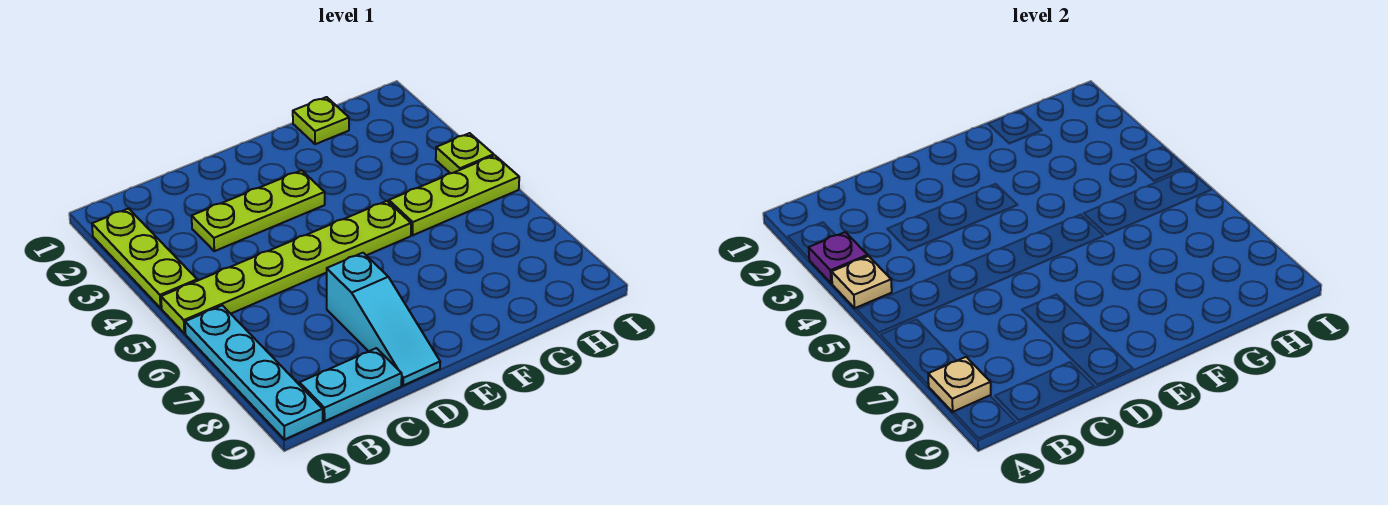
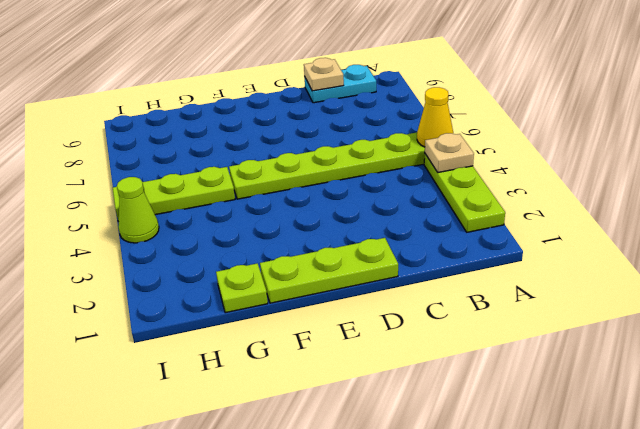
purple plate A3 level 2 -> none
none -> yellow cone A5 level 2
cyan plate A6:A9 level 1 -> none
tan plate A8 level 2 -> tan plate C9 level 2
lime plate C3:E3 level 1 -> lime plate D1:F1 level 1
cyan slope D7:D9 level 1 top 7 -> none
lime plate I4 level 1 -> lime cone I4 level 1

